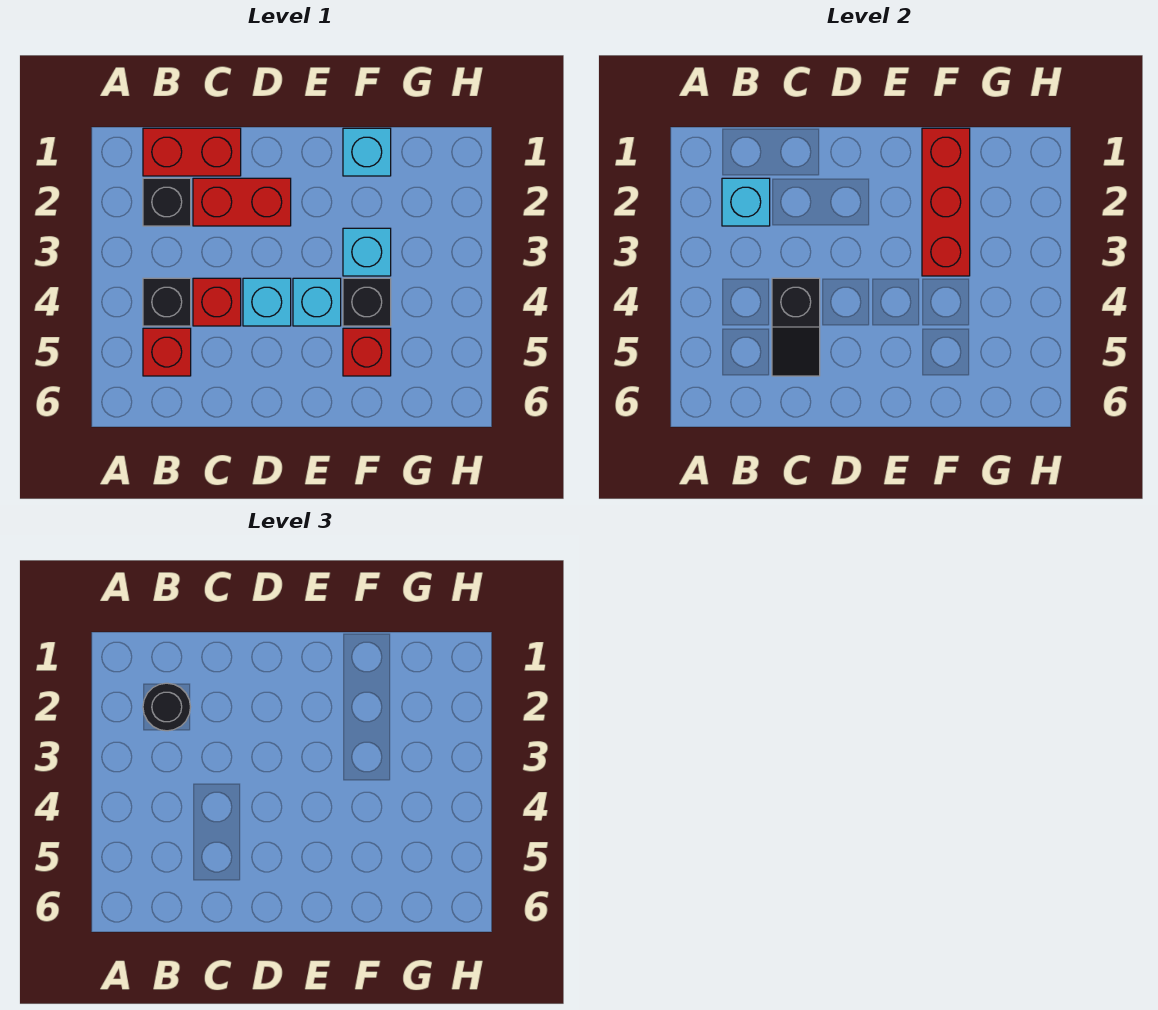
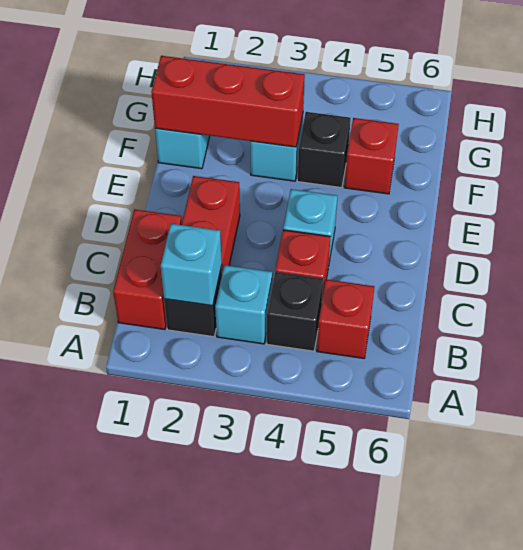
black round brick B2 level 3 -> none
black slope C4:C5 level 2 top 4 -> none
cyan brick E4 level 1 -> cyan brick B3 level 1

